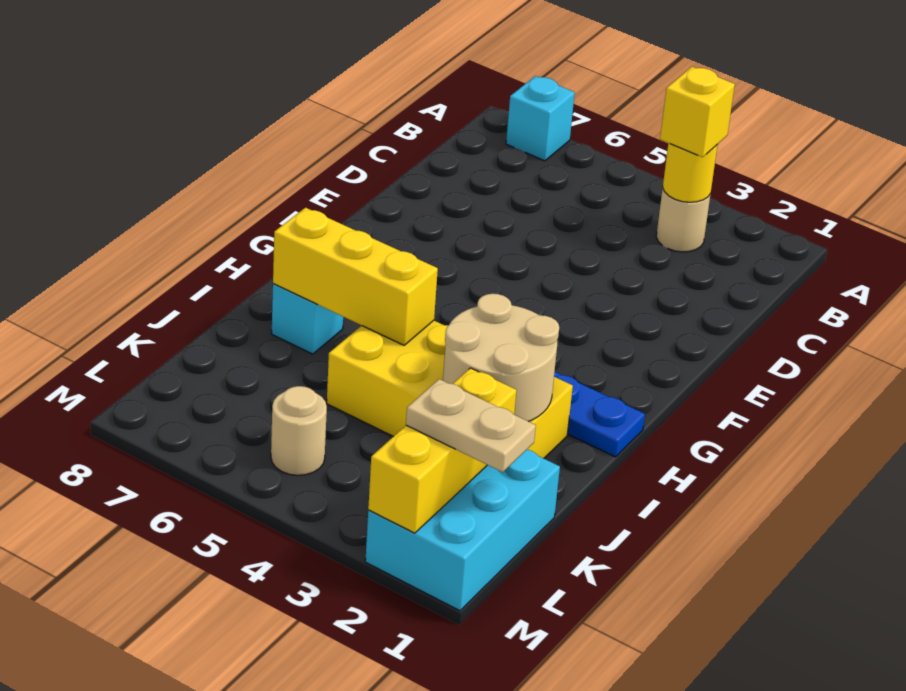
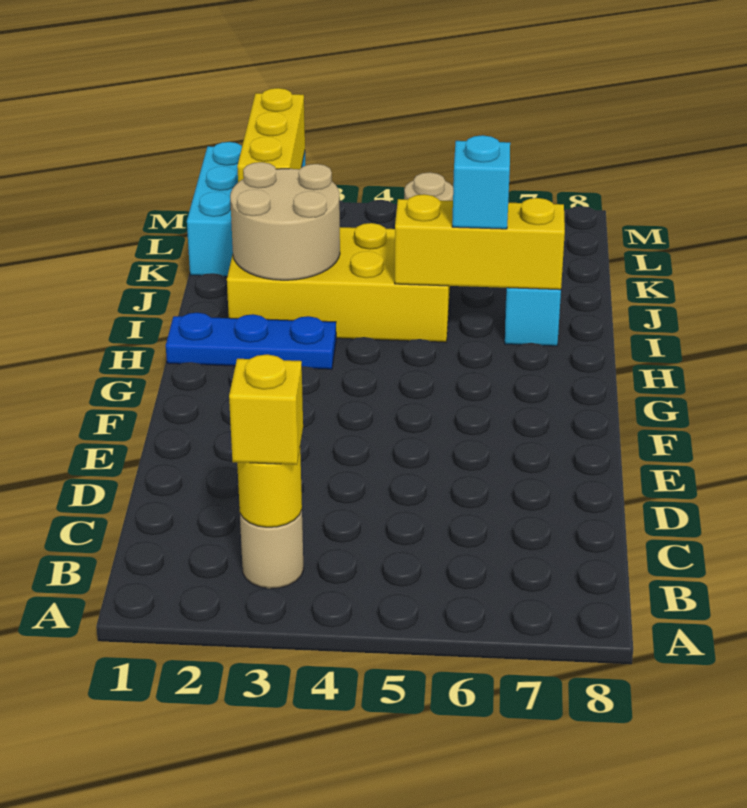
cyan brick A7 level 1 -> cyan brick I6 level 3
tan plate L1:L2 level 3 -> none

